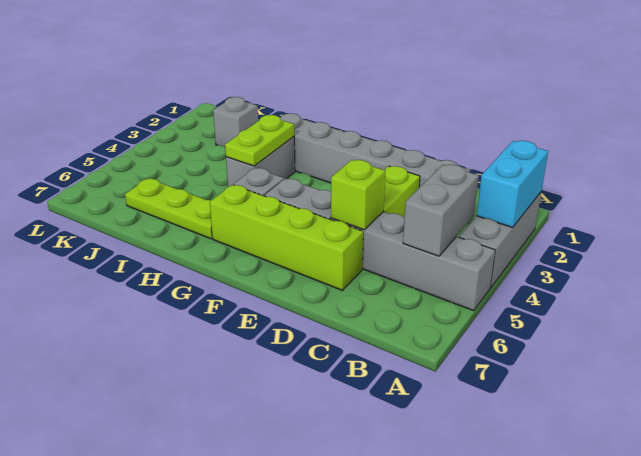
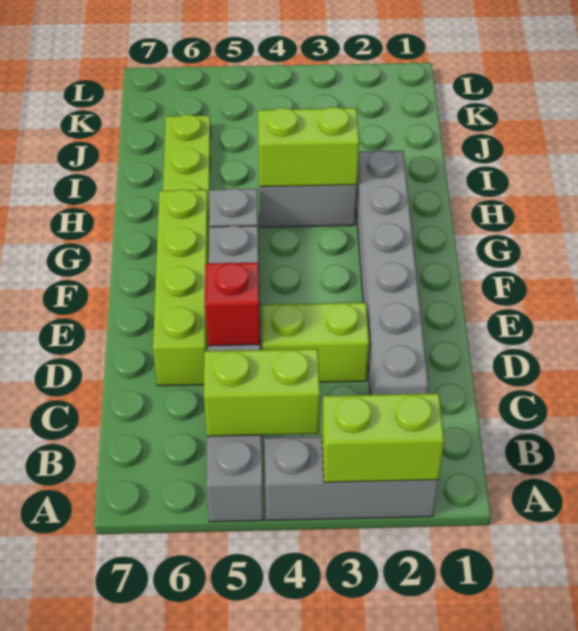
cyan brick A2:A3 level 2 -> lime brick A2:A3 level 2
grey brick B4:B5 level 2 -> lime brick B4:B5 level 2
lime brick D5 level 2 -> red brick D5 level 2
lime plate H3:H4 level 2 -> lime brick H3:H4 level 2
grey brick J2 level 1 -> none

